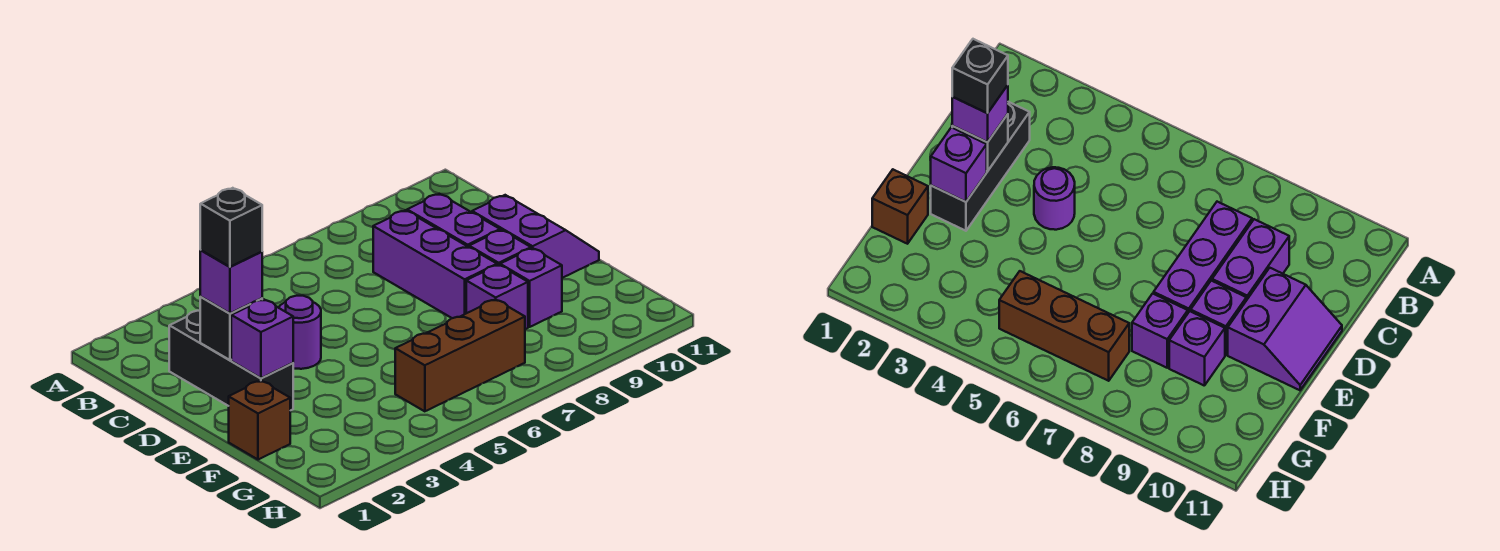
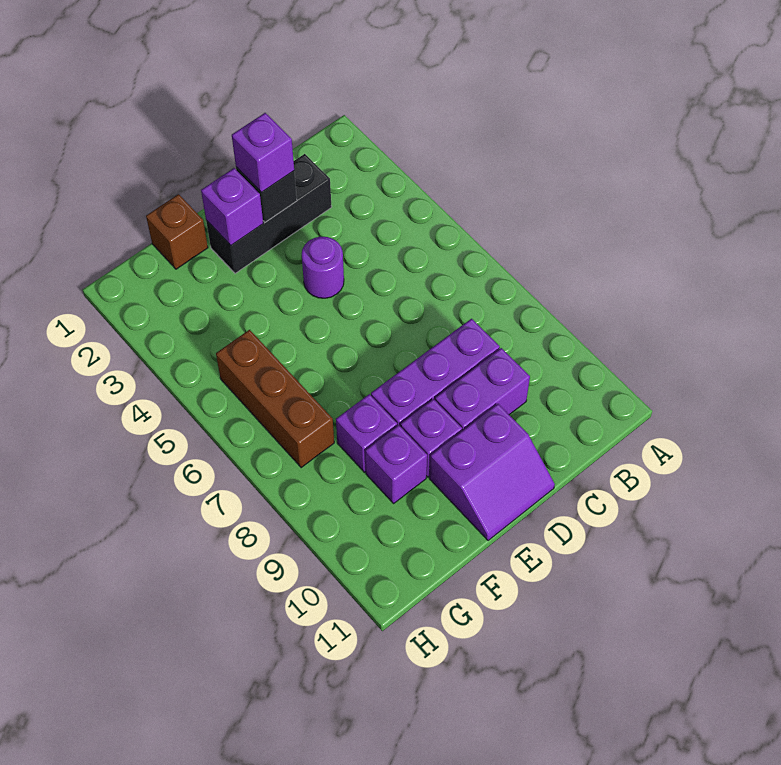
black brick D2 level 4 -> none

